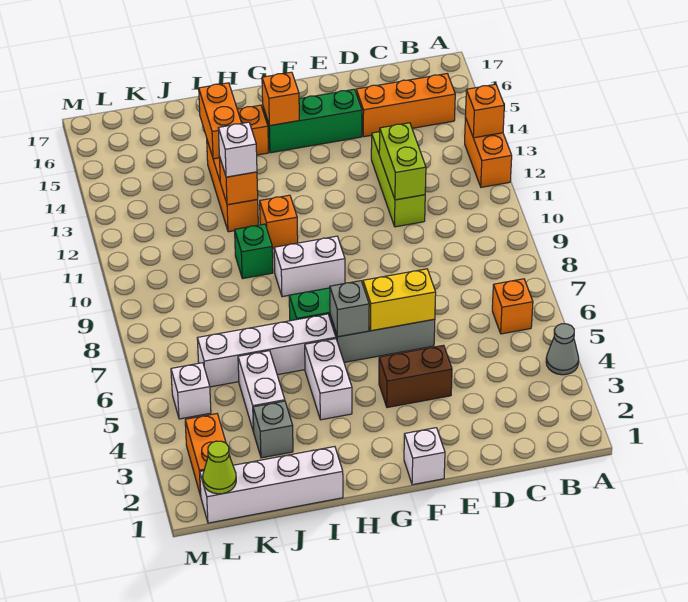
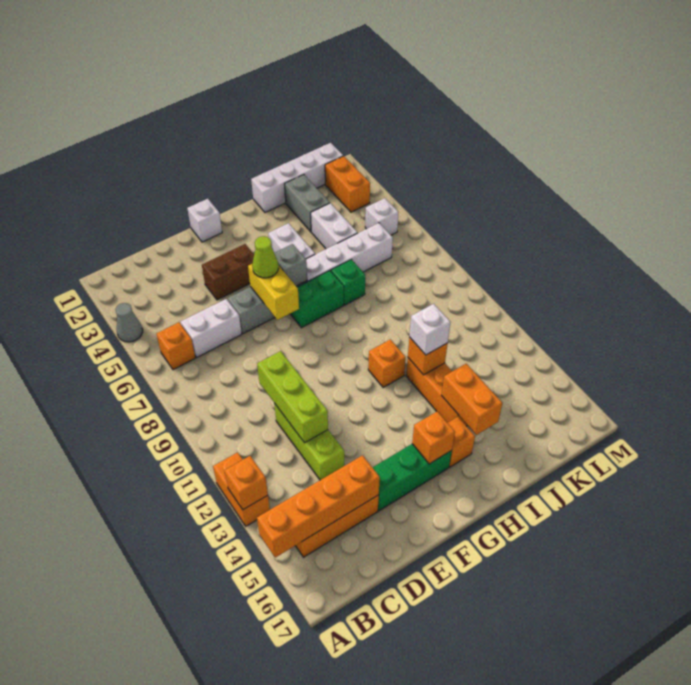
none -> orange brick A15:D15 level 2
lime brick D11:D12 level 2 -> lime brick D10:D12 level 2
yellow brick E6:F6 level 2 -> yellow brick F6:F7 level 2
white brick G9:H9 level 1 -> white brick C6:D6 level 1
green brick I10 level 1 -> green brick I7 level 1
grey brick J3 level 1 -> grey brick J2:J3 level 1
lime cone L1 level 2 -> lime cone F6 level 3

